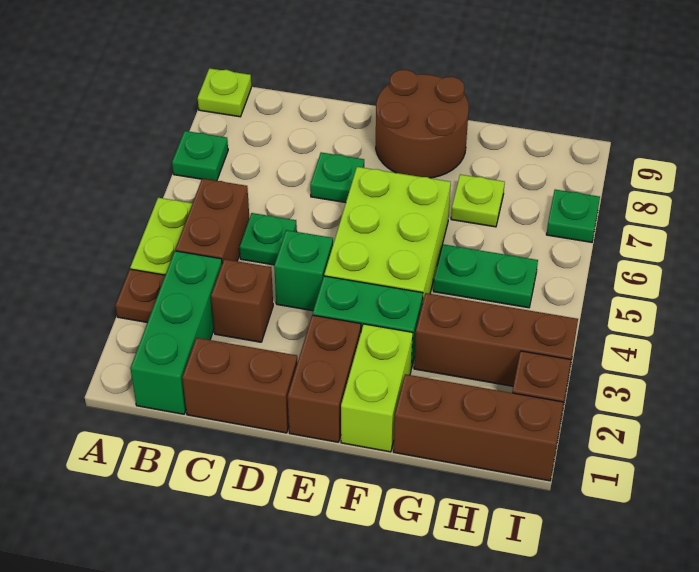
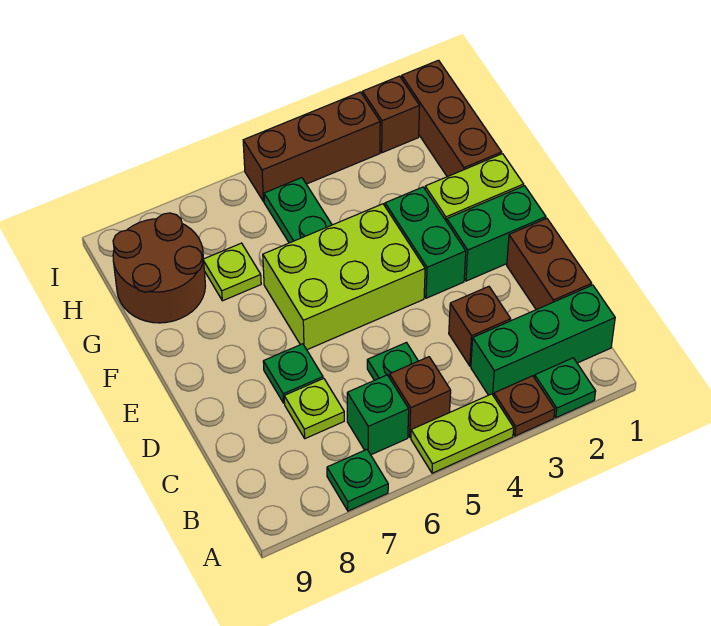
lime plate A9 level 1 -> lime plate C7 level 1
brown brick B4:B5 level 1 -> brown brick B5 level 1
green brick D4 level 1 -> green brick B6 level 1
brown brick E1:E2 level 1 -> green brick E1:E2 level 1
brown round brick E8:F9 level 1 -> brown round brick G8:H9 level 1
brown brick G3:I3 level 1 -> brown brick I3:I5 level 1
green plate I7 level 1 -> green plate A2 level 1

